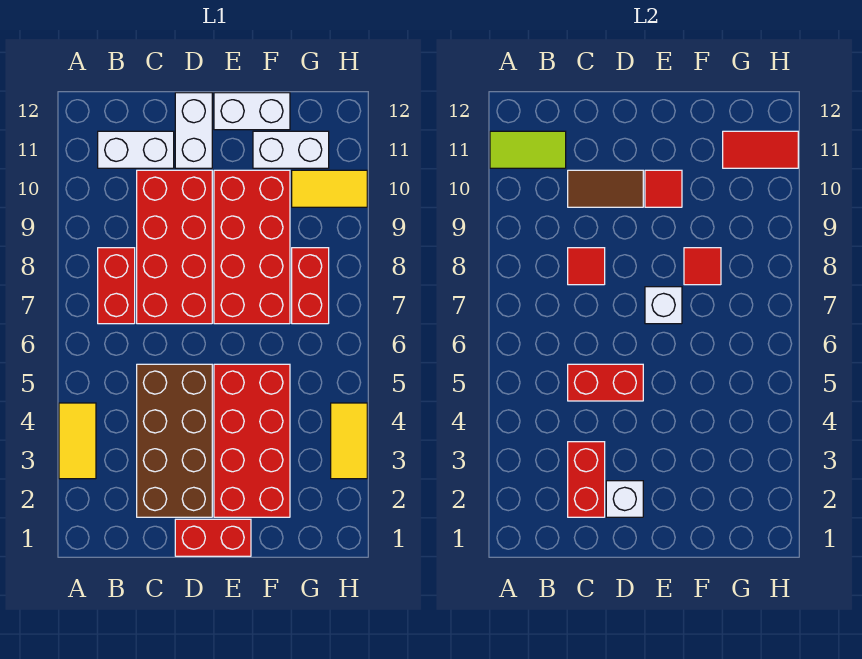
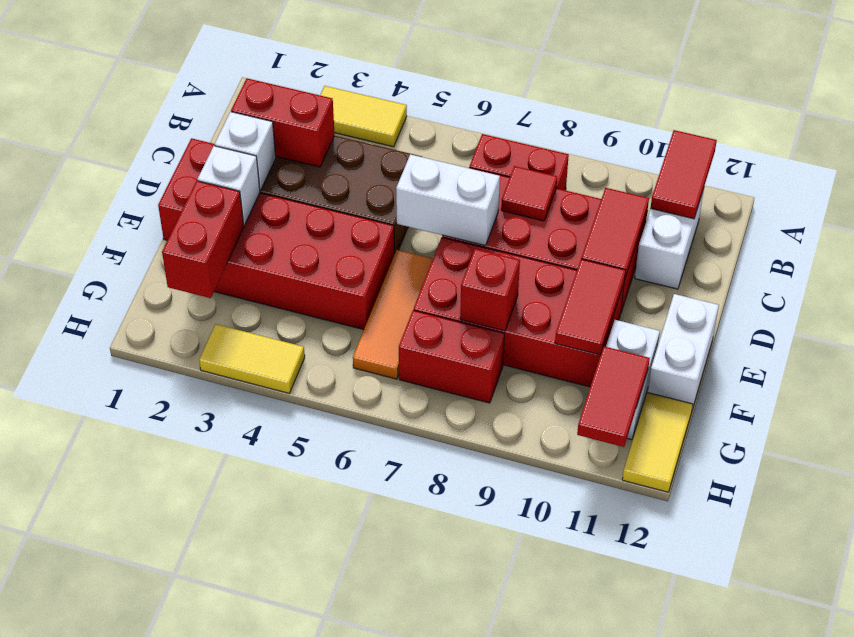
lime tile A11:B11 level 2 -> red tile A11:B11 level 2
red brick C5:D5 level 2 -> red brick F2:G2 level 2
brown tile C10:D10 level 2 -> red tile C10:D10 level 2
white brick D11:D12 level 1 -> white brick D6:D7 level 2
none -> orange tile E6:G6 level 1
white brick E7 level 2 -> white brick E2 level 2
red tile E10 level 2 -> red tile E10:F10 level 2
red tile F8 level 2 -> red brick F8 level 2
yellow tile G10:H10 level 1 -> yellow tile G12:H12 level 1

